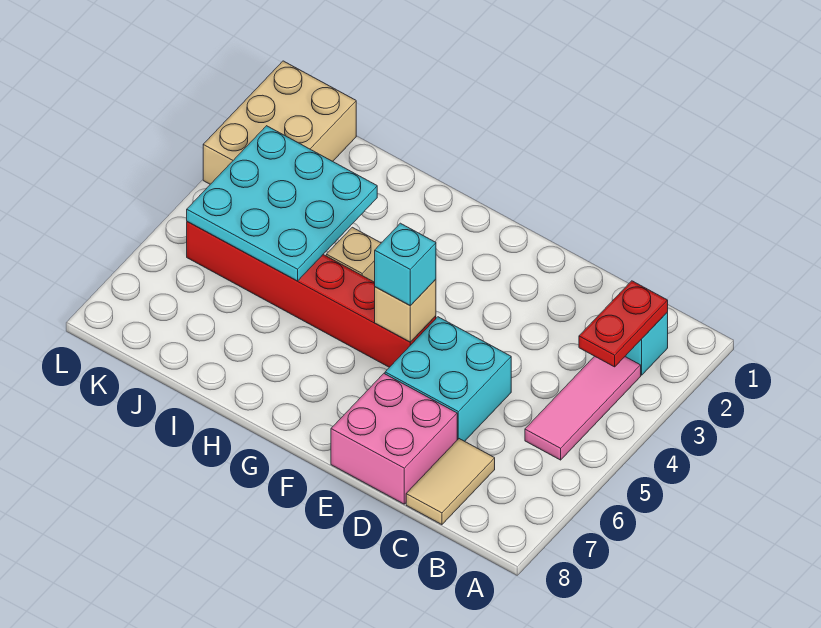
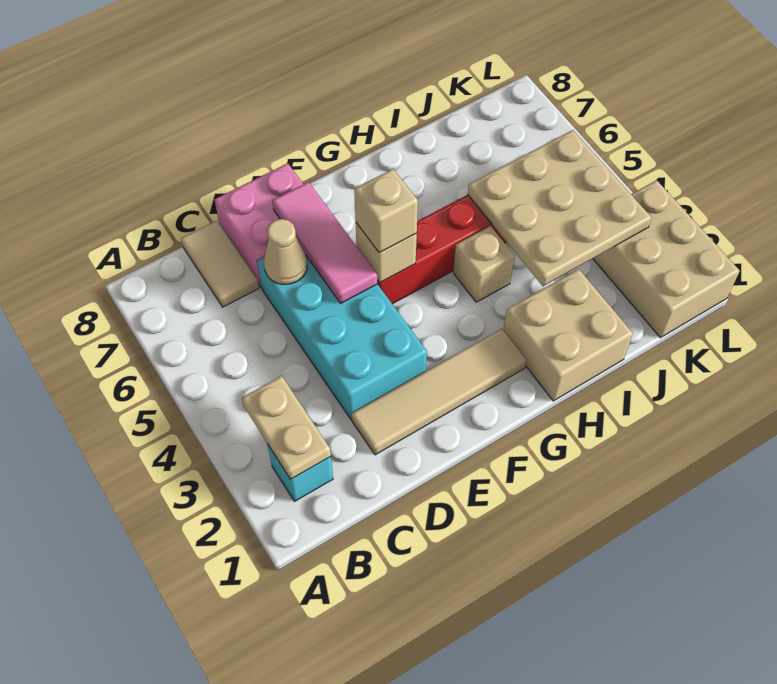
red plate B2:B3 level 2 -> tan plate B2:B3 level 2
pink tile B3:B5 level 1 -> pink tile E5:E7 level 2
none -> tan tile D2:G2 level 1
cyan brick D5:E6 level 1 -> cyan brick D3:E6 level 1
none -> tan cone D6 level 2
cyan brick F5 level 3 -> tan brick F5 level 3
none -> tan brick H1:I2 level 1
cyan plate I3:K5 level 2 -> tan plate I3:K5 level 2

